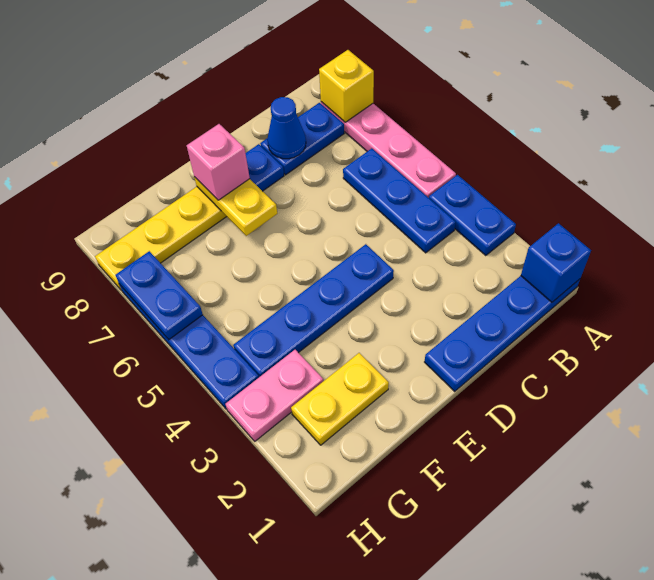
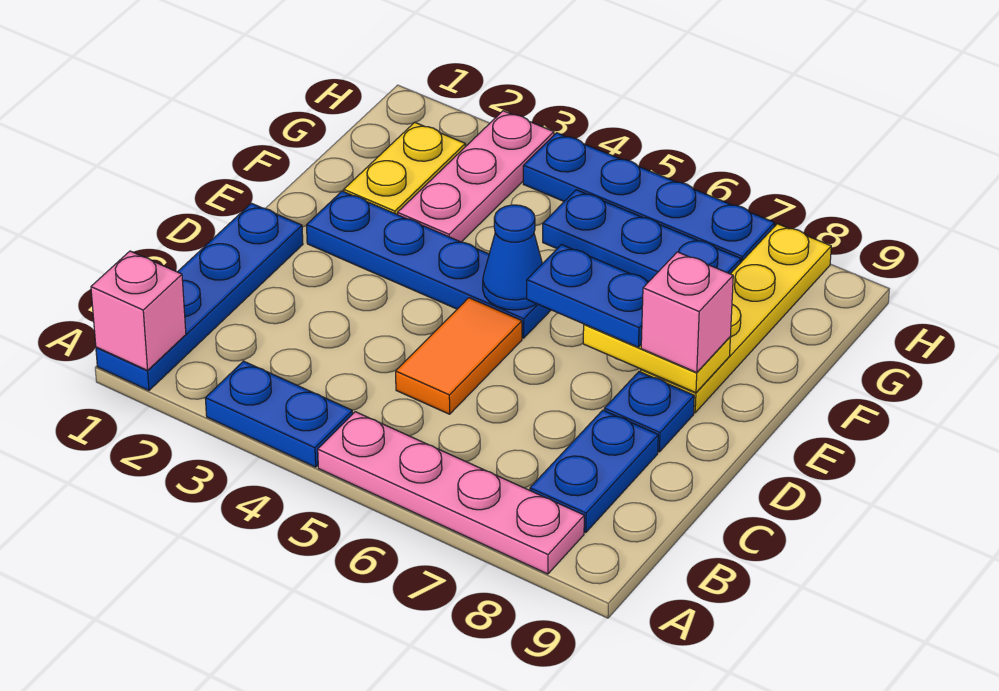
blue brick A1 level 2 -> pink brick A1 level 2
yellow brick A8 level 2 -> none
blue plate B4:B6 level 1 -> blue plate G5:G7 level 1
none -> orange tile C5:D5 level 1
blue cone C8 level 2 -> blue cone E5 level 2
blue plate D4:G4 level 1 -> blue plate E2:E5 level 1
pink plate G3:H3 level 1 -> pink plate F3:H3 level 1
blue plate H6:H7 level 2 -> blue plate E6:E7 level 3

